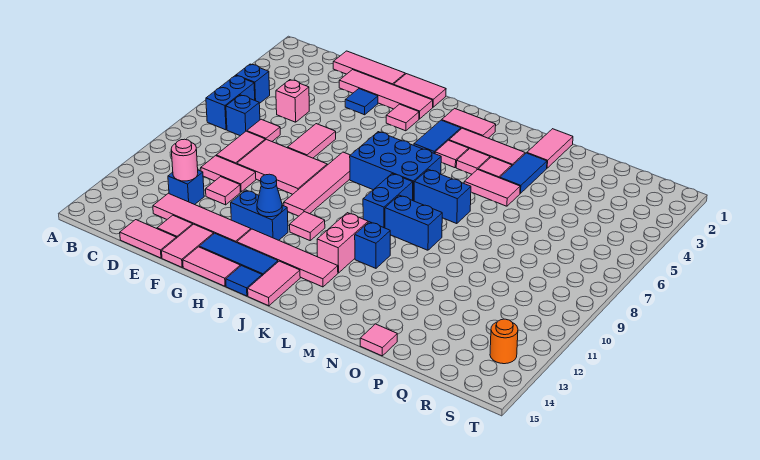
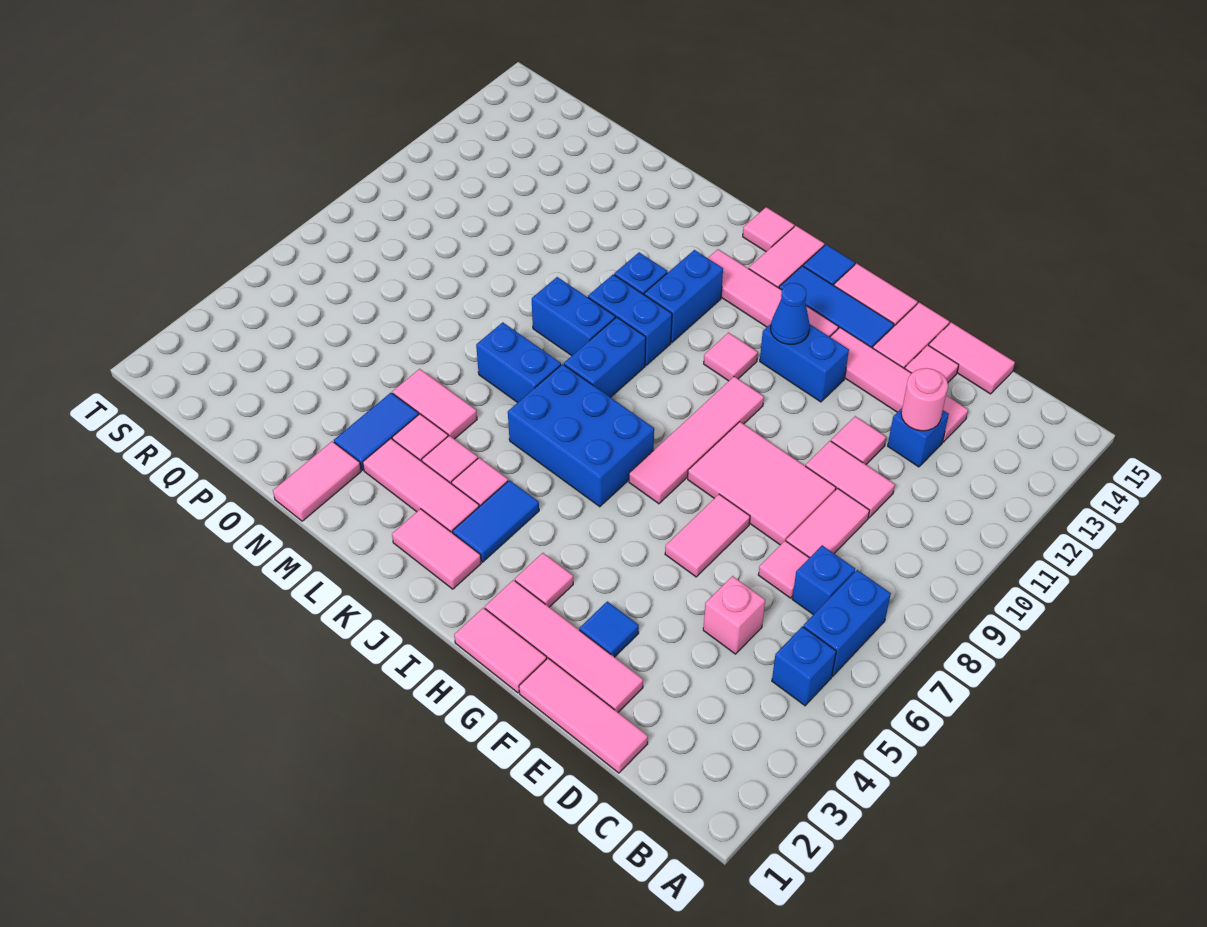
none -> blue brick K10:L10 level 1
pink brick K11:K12 level 1 -> blue brick K11:K12 level 1
pink tile O15 level 1 -> pink tile K15 level 1
orange round brick S13 level 1 -> none

